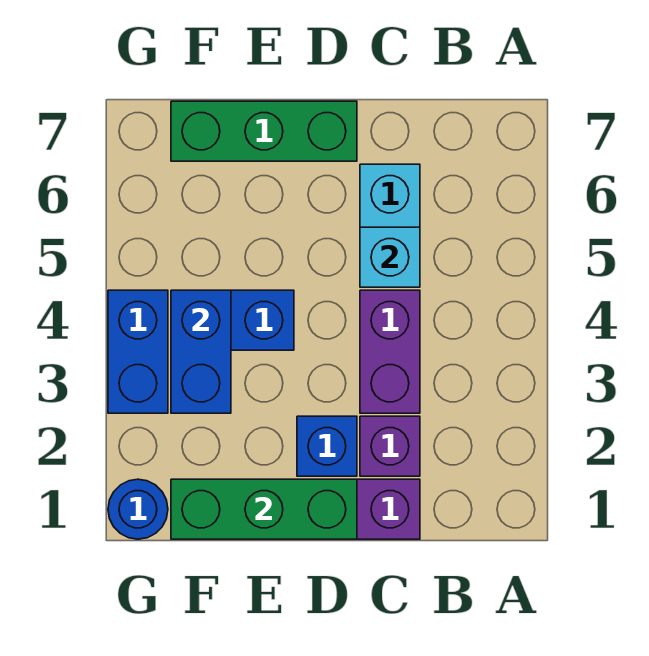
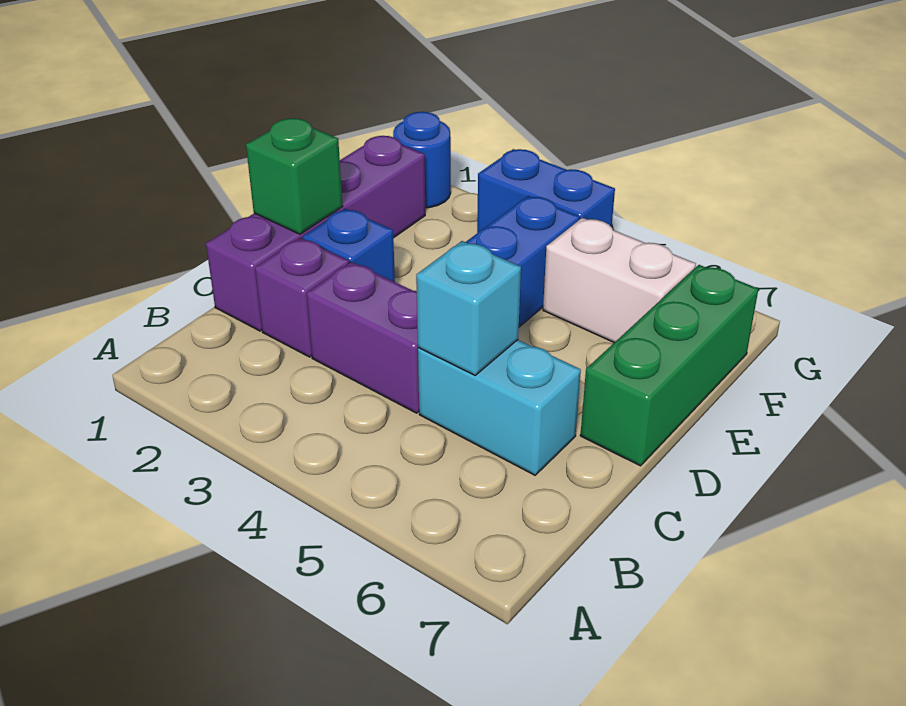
green brick D1:F1 level 2 -> green brick D1 level 2
blue brick F3:F4 level 2 -> none
none -> white brick F5:F6 level 1

